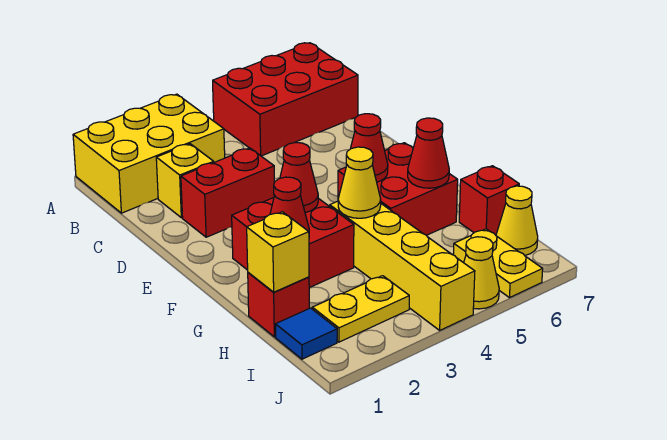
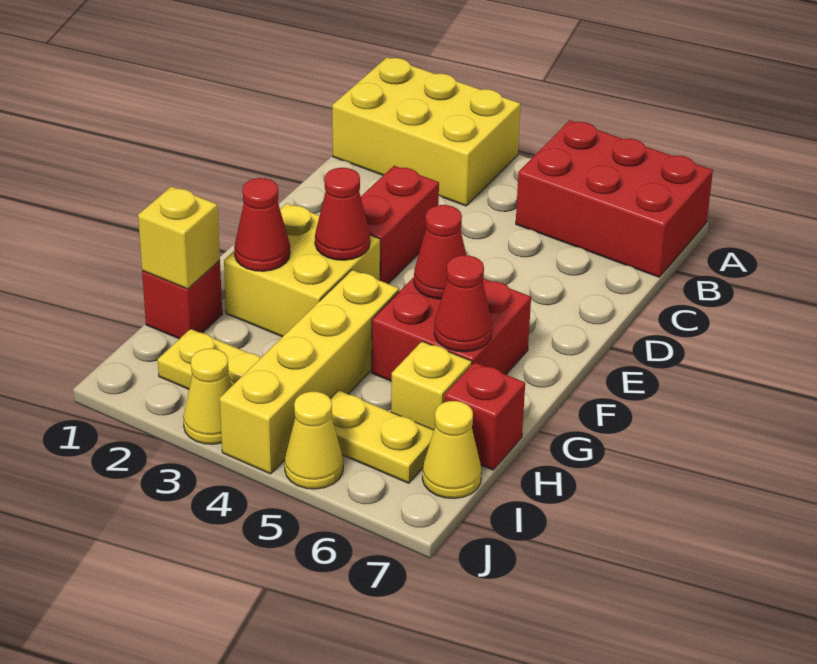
yellow brick C2 level 1 -> yellow brick H6 level 1
red brick D2:D3 level 1 -> red brick D3:E3 level 1
red brick F2:G3 level 1 -> yellow brick F2:G3 level 1
yellow cone G4 level 2 -> yellow cone J3 level 1
blue tile I1 level 1 -> none
yellow plate I6:J6 level 1 -> yellow plate I5:I6 level 1

